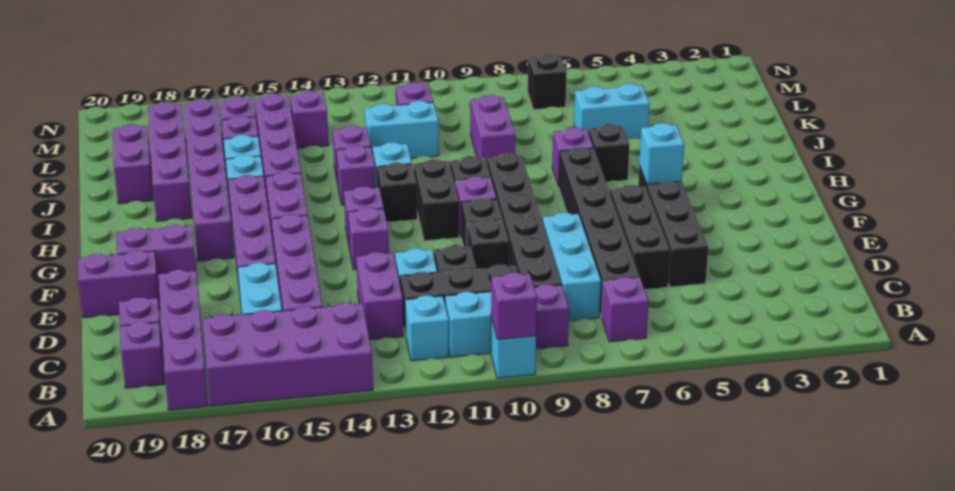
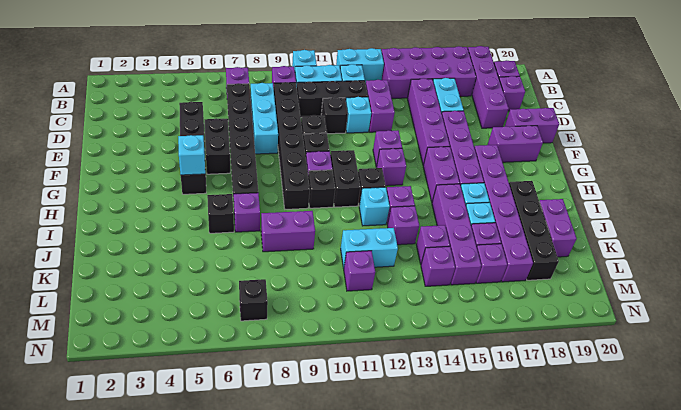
purple brick A10 level 2 -> purple brick K14 level 1
black brick D6:F6 level 1 -> black brick E6:F6 level 1
purple brick I18:L18 level 1 -> black brick I18:L18 level 1
purple brick J9:K9 level 1 -> purple brick J8:J9 level 1
cyan brick K5:K6 level 1 -> cyan brick A12:A13 level 1

